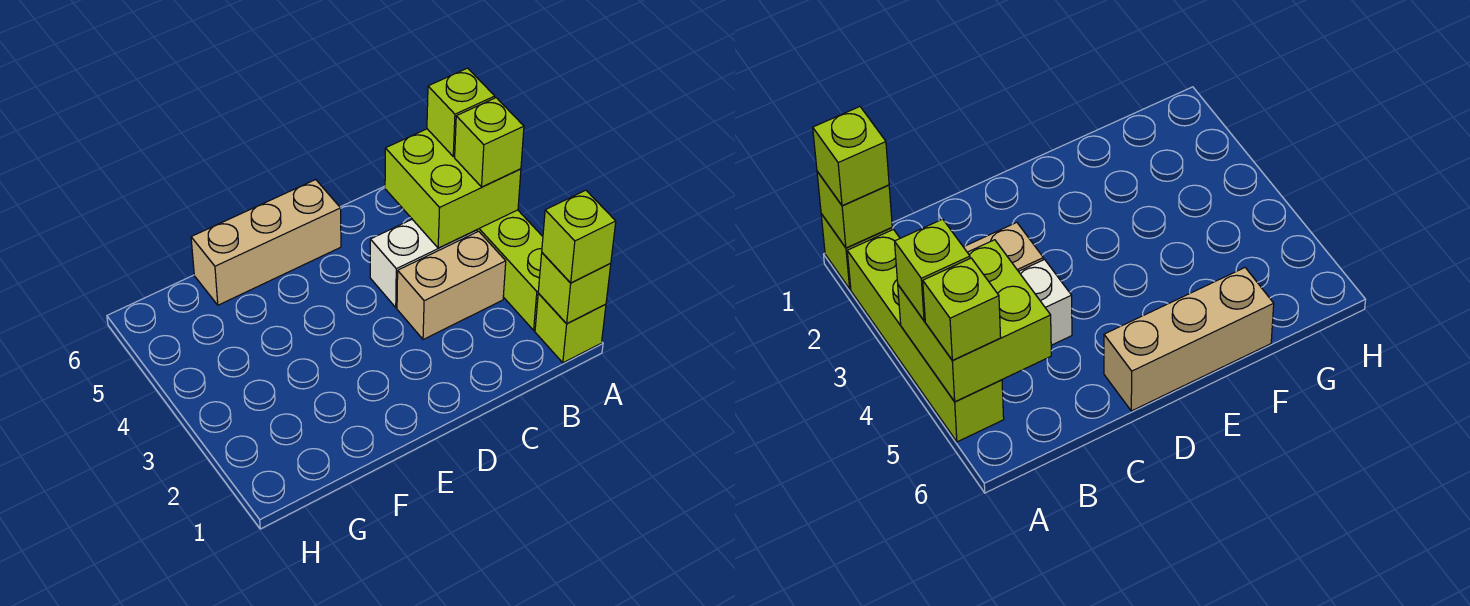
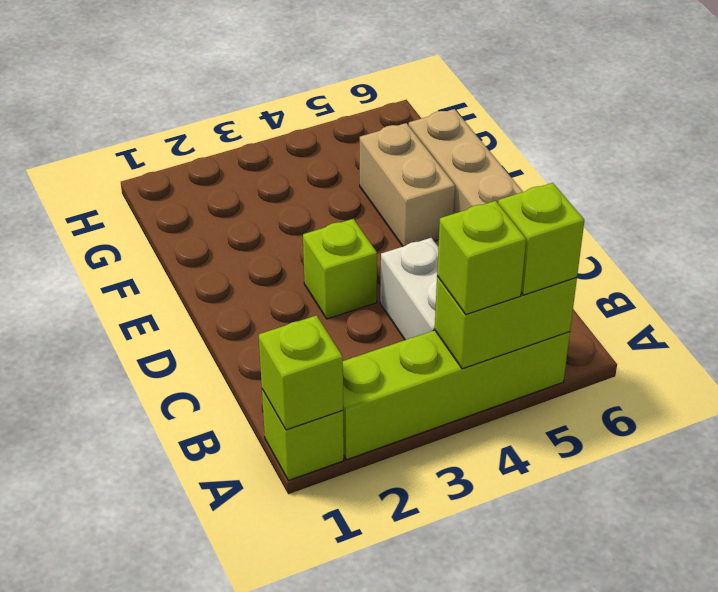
lime brick A1 level 3 -> lime brick D3 level 1
lime brick A4:B5 level 2 -> lime brick A4:A5 level 2
tan brick B3:C3 level 1 -> tan brick E5:F5 level 1

